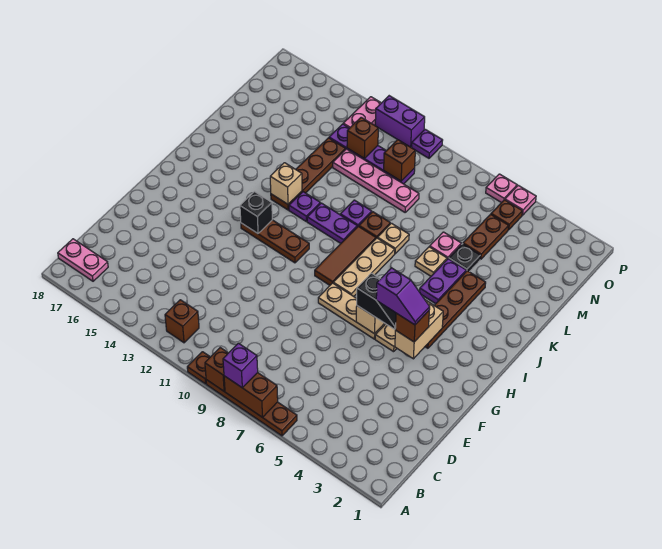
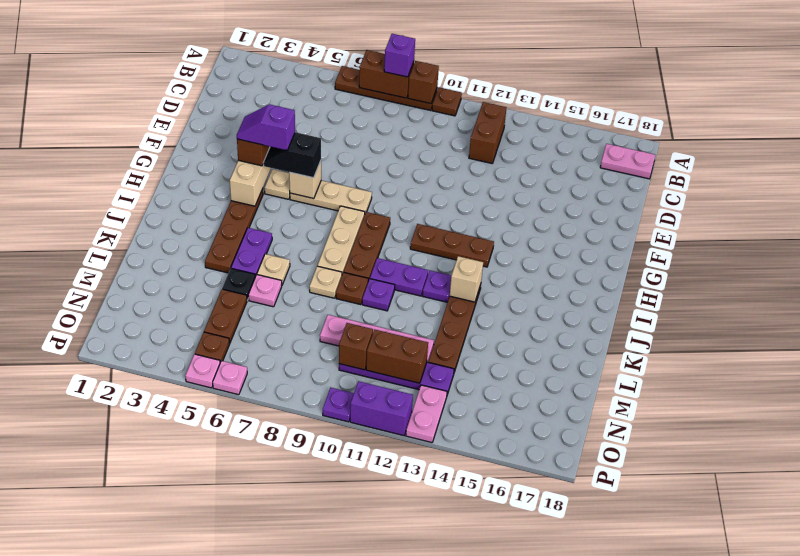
brown brick B12 level 1 -> brown brick B12:C12 level 1
brown tile H9:J9 level 1 -> brown plate H9:J9 level 1
black brick H13 level 2 -> none
brown brick N12 level 2 -> brown brick N11:N12 level 2

